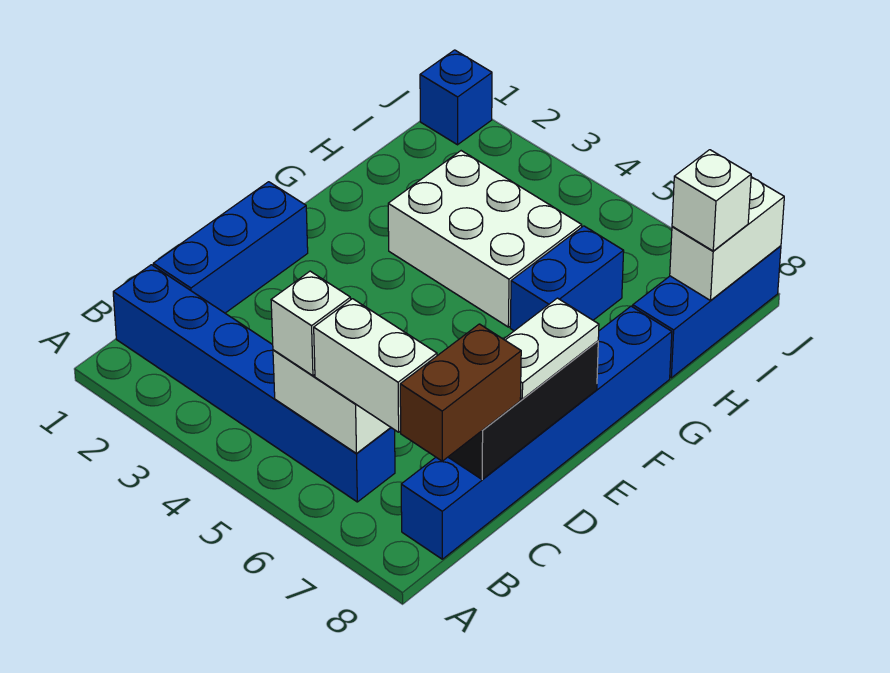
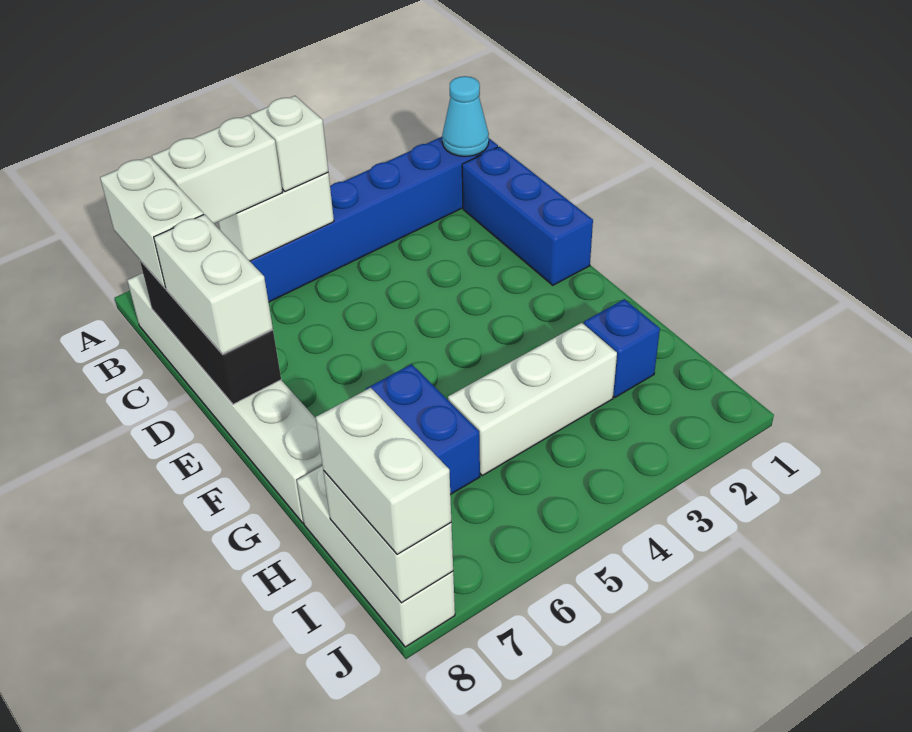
none -> cyan cone B1 level 2
blue brick B8:G8 level 1 -> white brick B8:G8 level 1
brown brick B8:C8 level 3 -> white brick B8:C8 level 3
white plate D8:E8 level 3 -> white brick D8:E8 level 3
white brick G3:H5 level 1 -> white brick H3:H5 level 1
blue brick H8:J8 level 1 -> white brick H8:J8 level 1
white brick I8 level 3 -> white brick I8:J8 level 3
blue brick J1 level 1 -> blue brick H2 level 1

